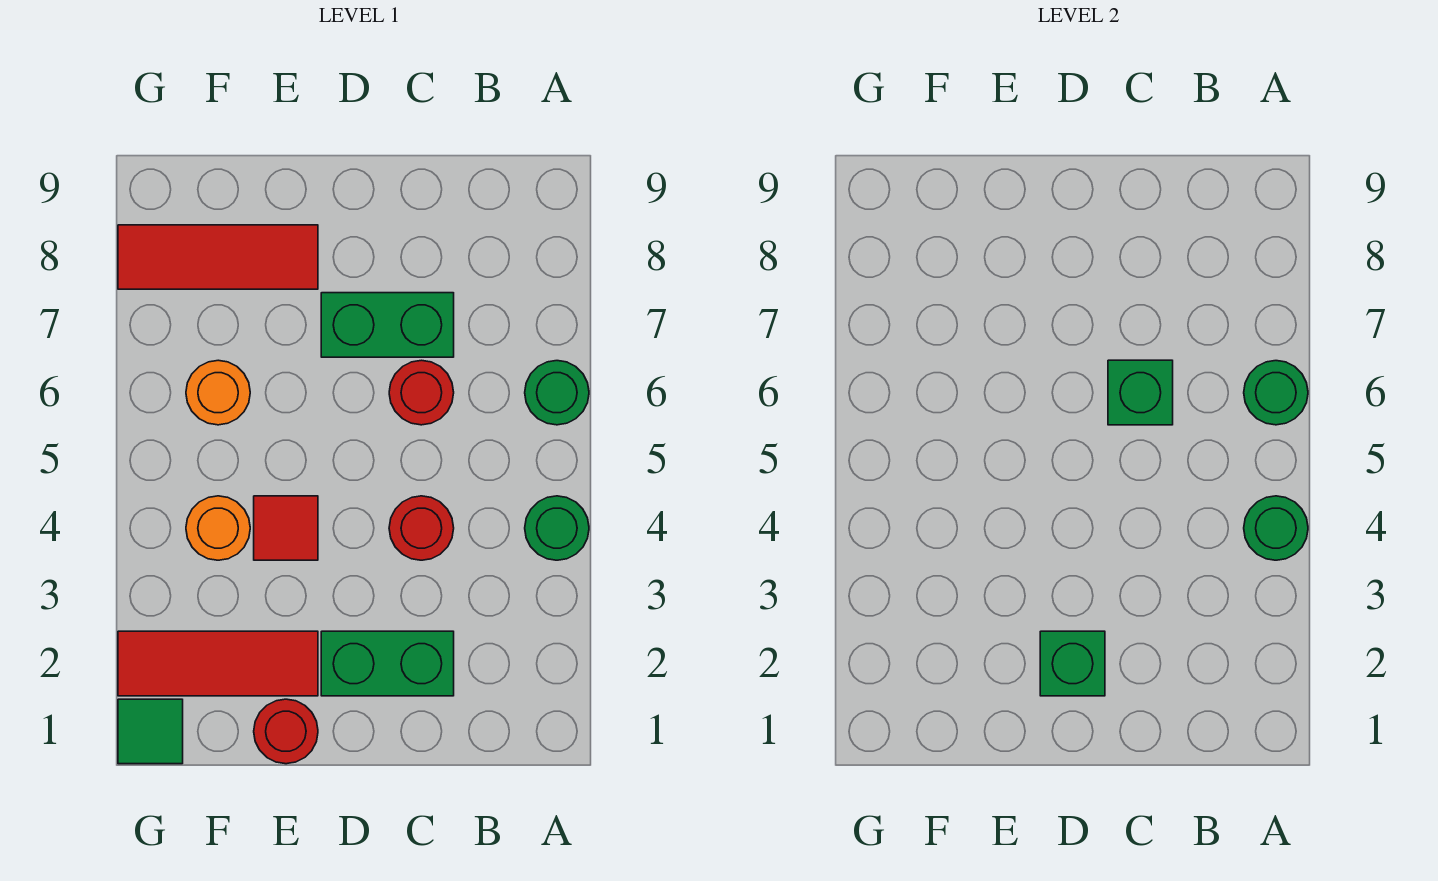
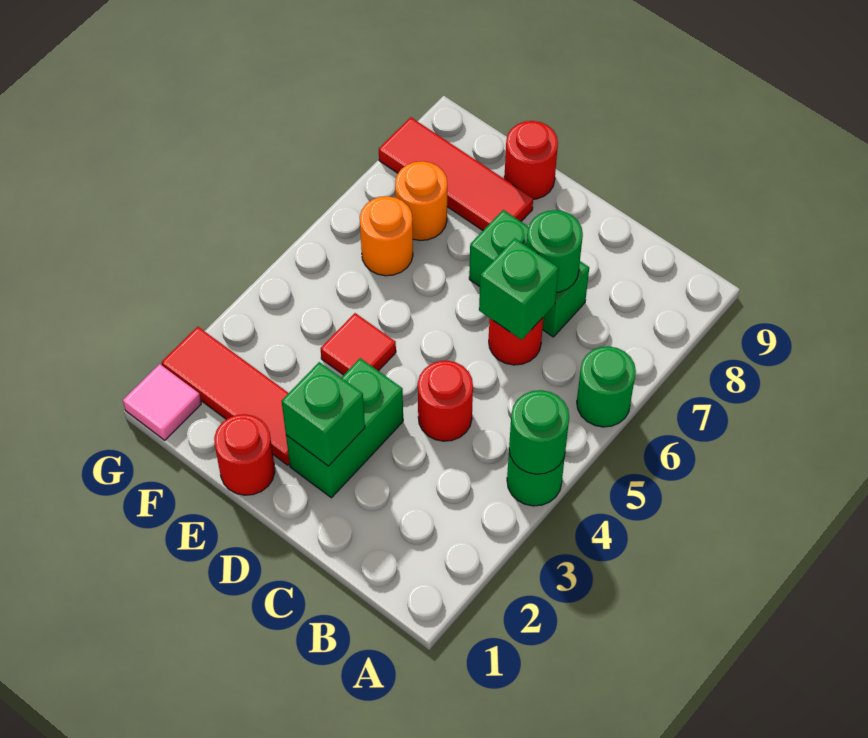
green round brick A6 level 2 -> green round brick C7 level 2
green brick C2:D2 level 1 -> green brick D2:D3 level 1
none -> red round brick E9 level 1
orange round brick F4 level 1 -> orange round brick F7 level 1
green tile G1 level 1 -> pink tile G1 level 1

